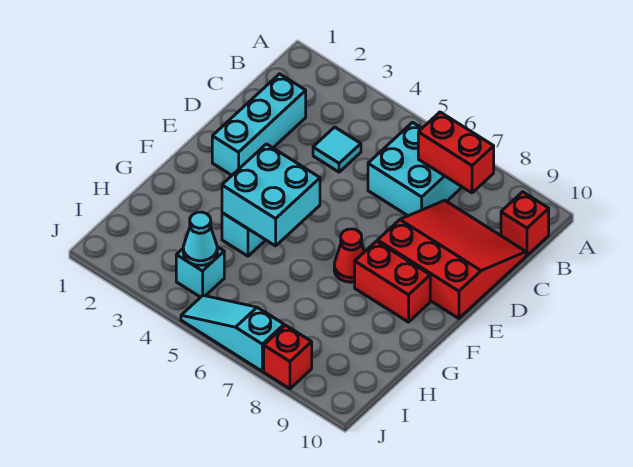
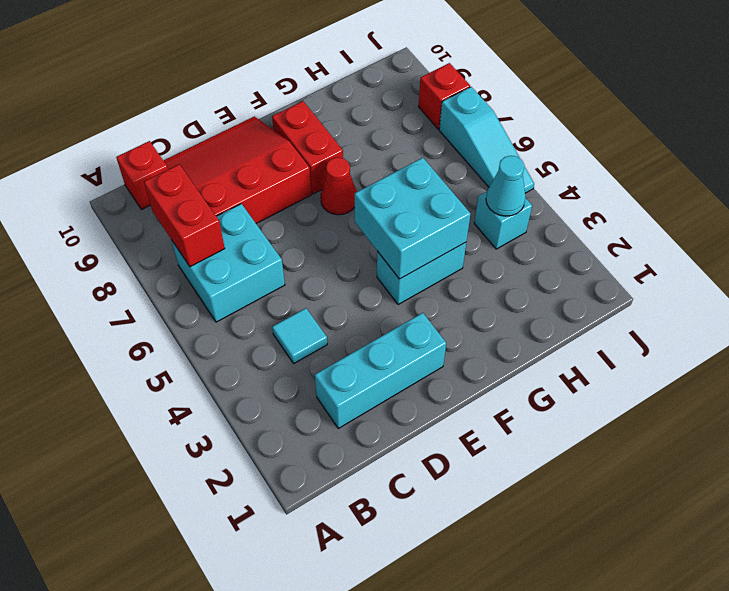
red slope C8:E10 level 1 top E -> red slope C8:E10 level 1 top 8

